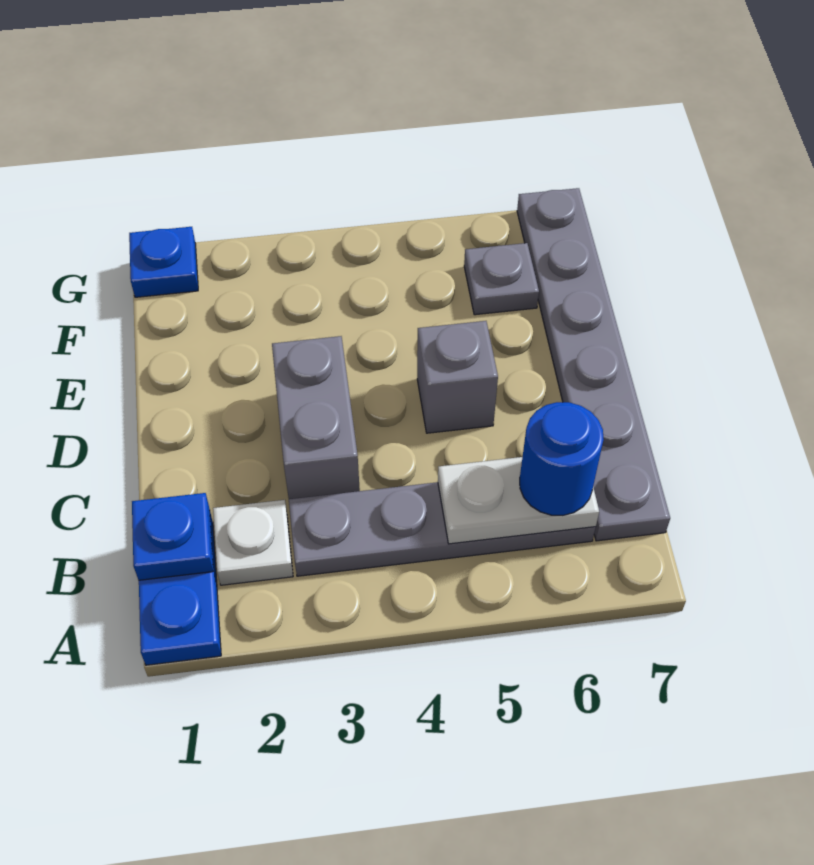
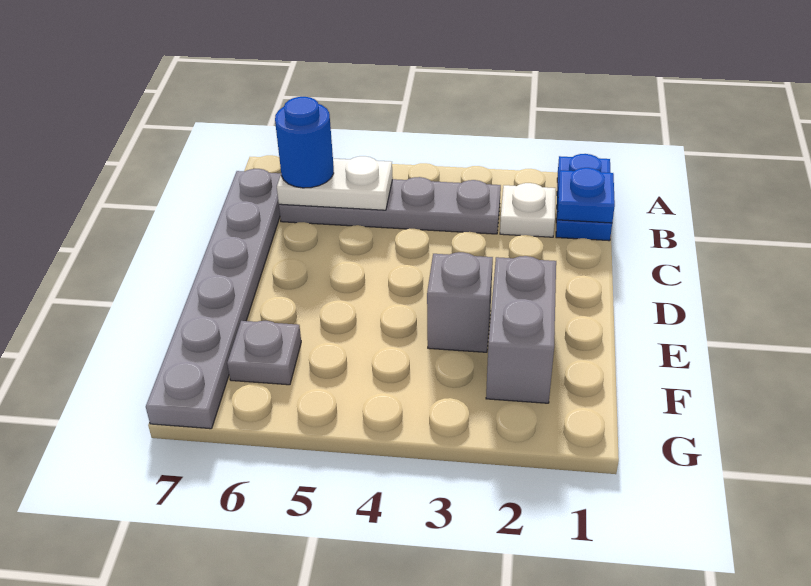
grey brick C3:D3 level 1 -> grey brick E2:F2 level 1
grey brick D5 level 1 -> grey brick E3 level 1
blue plate G1 level 1 -> none

